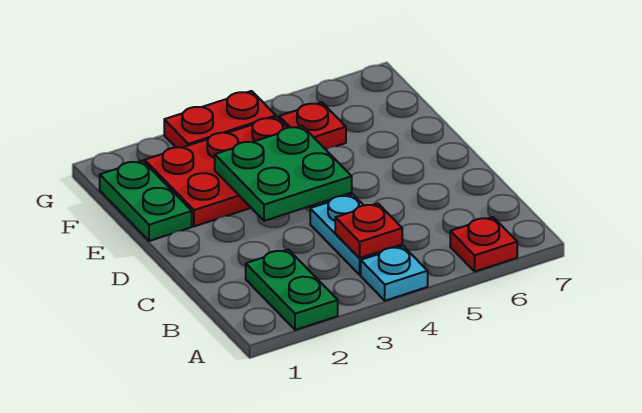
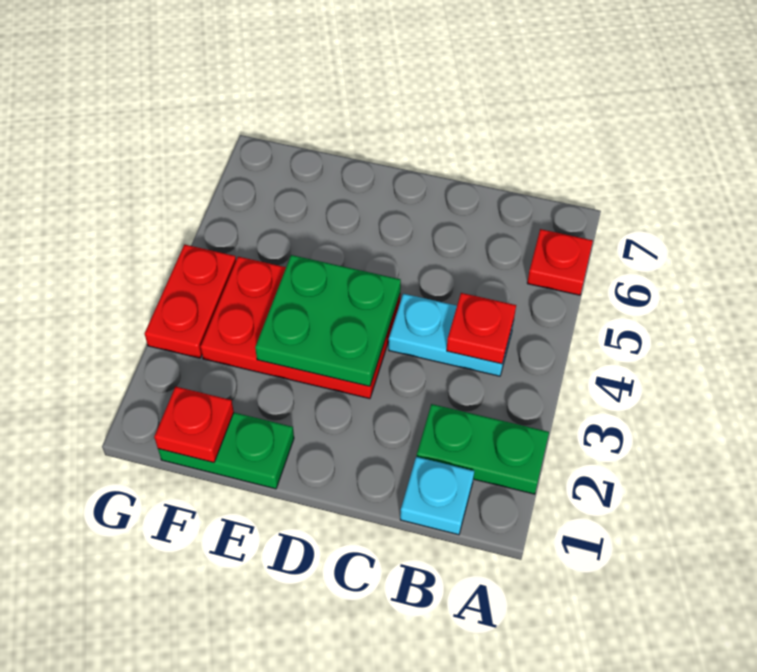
cyan plate A4 level 1 -> cyan plate B1 level 1
red plate E2:F4 level 1 -> red plate D3:F4 level 1
red plate F5 level 1 -> red plate F1 level 2

